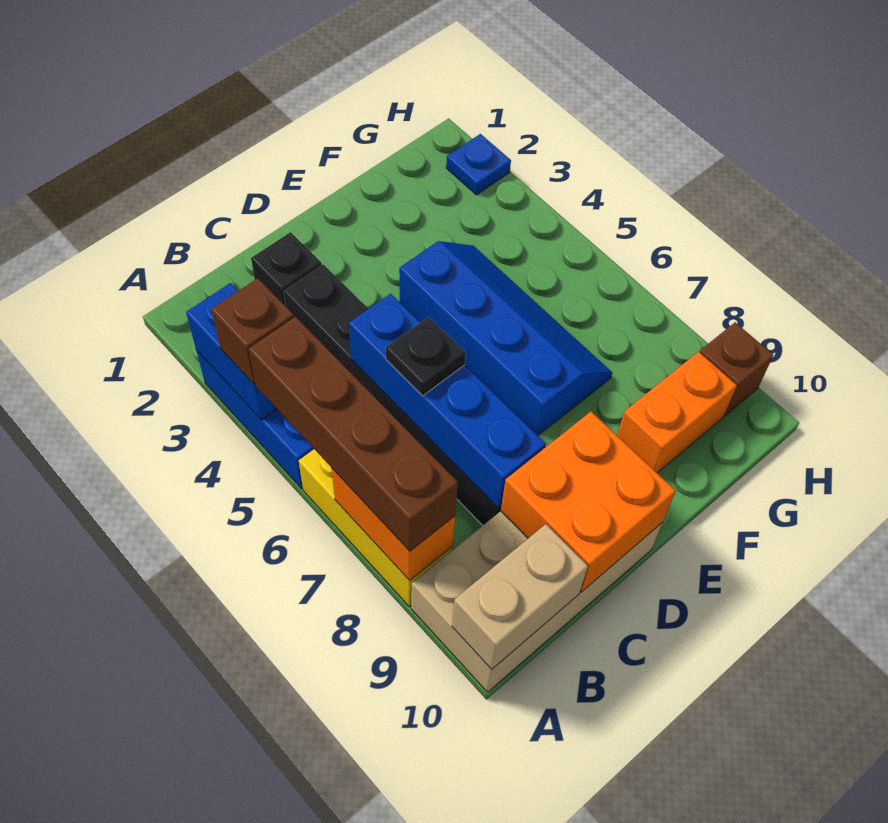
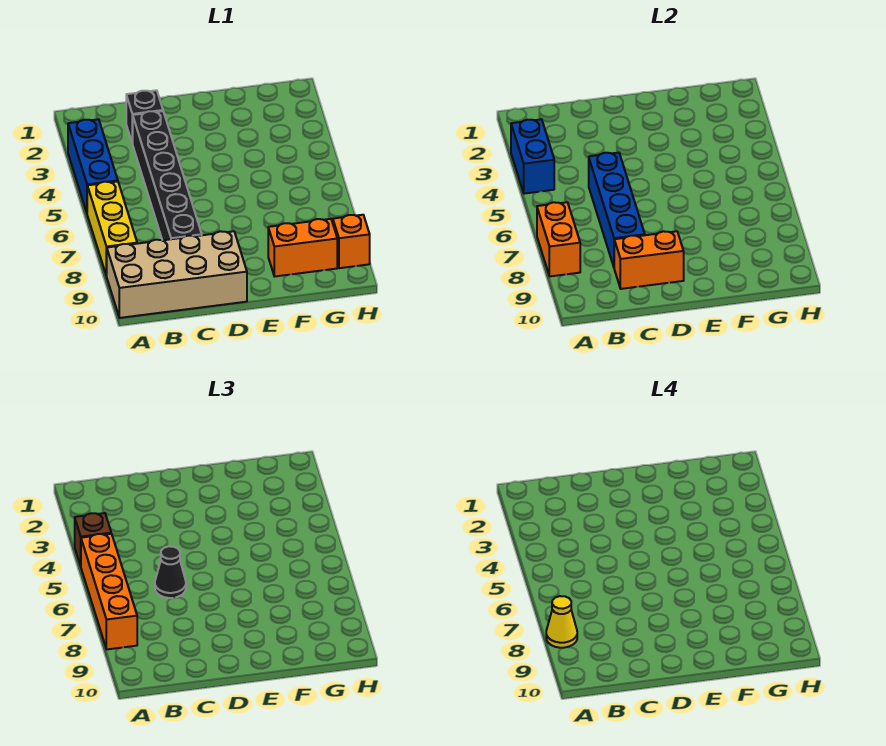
brown brick A5:A8 level 3 -> orange brick A5:A8 level 3
none -> yellow cone A8 level 4
tan brick A10:B10 level 2 -> none
black plate C6 level 3 -> black cone C6 level 3
orange brick C9:D10 level 2 -> orange brick C9:D9 level 2
blue slope E4:F7 level 1 top E -> none
blue plate H2 level 1 -> none
brown brick H9 level 1 -> orange brick H9 level 1

